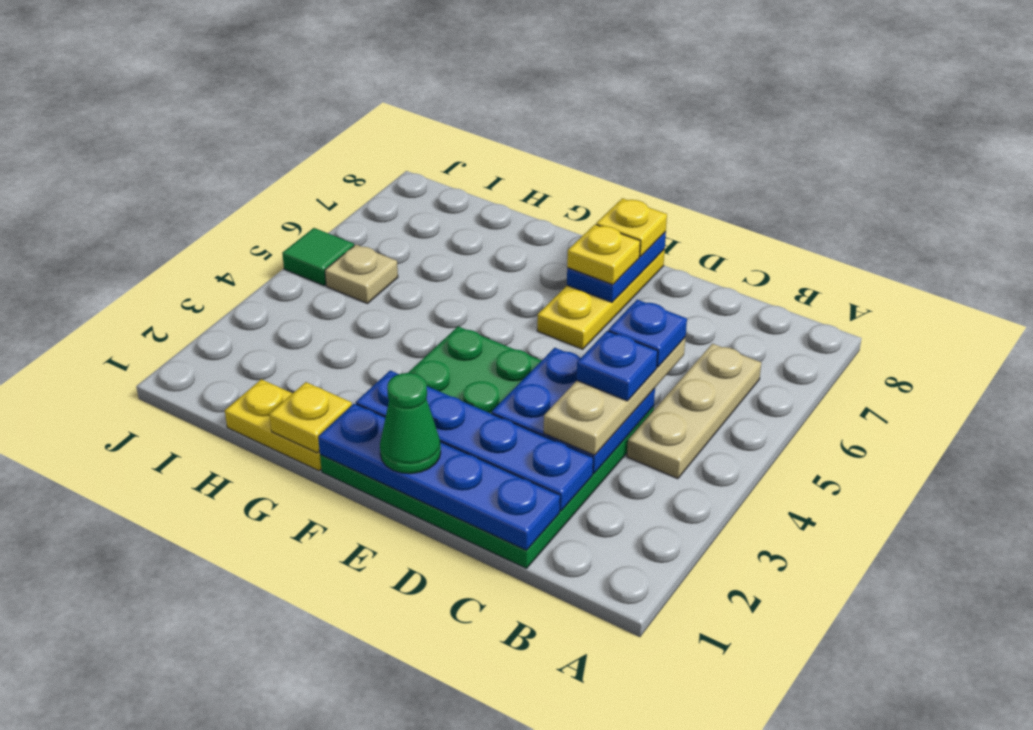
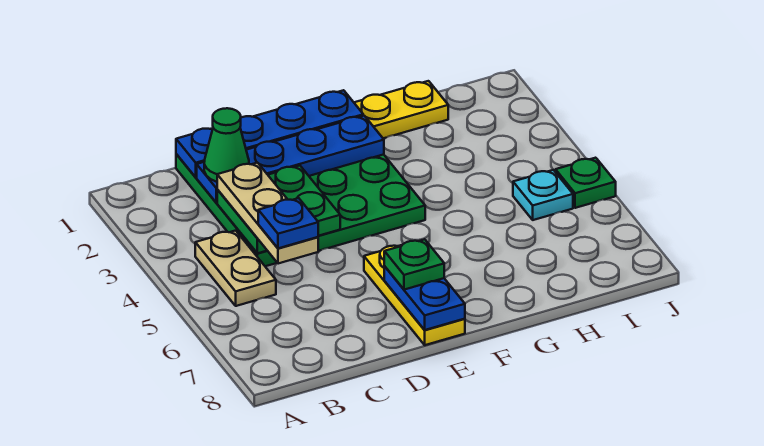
tan plate B4:B6 level 1 -> tan plate B4:B5 level 1
blue plate C3:D4 level 2 -> green plate C3:D4 level 2
blue plate C4 level 4 -> none
green cone E1 level 3 -> green cone C2 level 3
yellow plate E7 level 3 -> green plate E7 level 3
yellow plate E8 level 3 -> none
yellow plate G1 level 2 -> none
tan plate I5 level 1 -> cyan plate I5 level 1
green tile J5 level 1 -> green plate J5 level 1

